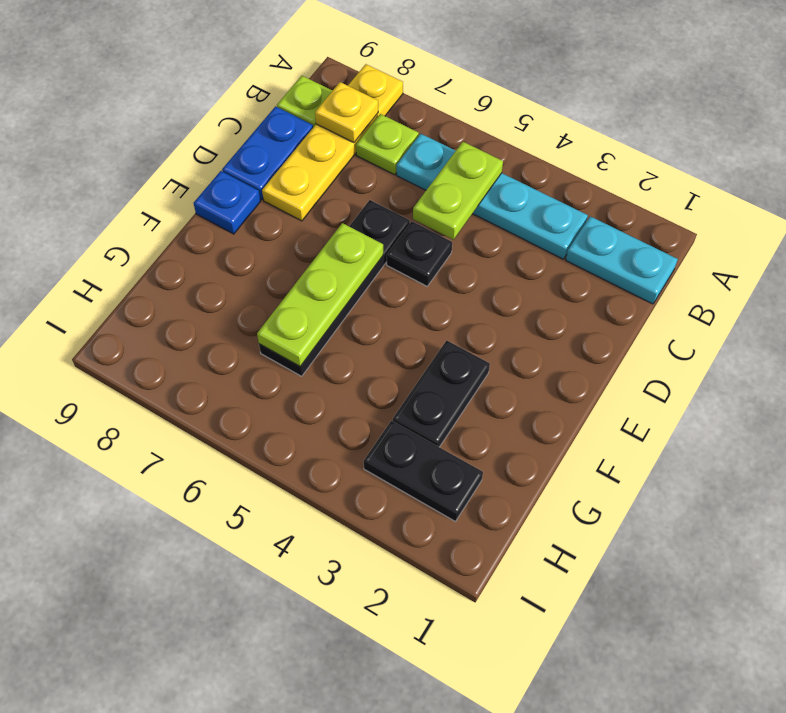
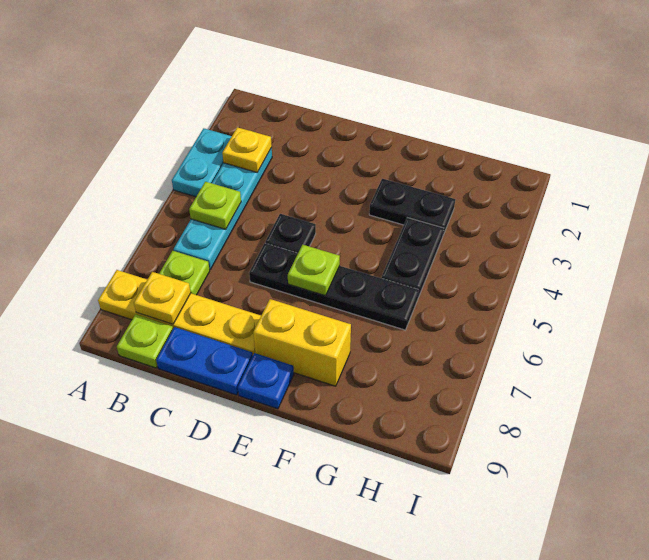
cyan plate B1:B2 level 1 -> cyan plate A3:A4 level 1
none -> yellow plate B3 level 2
lime plate B5:C5 level 2 -> lime plate B5 level 2
lime plate E6:G6 level 2 -> lime plate E6 level 2
none -> yellow brick E8:F8 level 1
black plate H2:H3 level 1 -> black plate G4:G5 level 1

